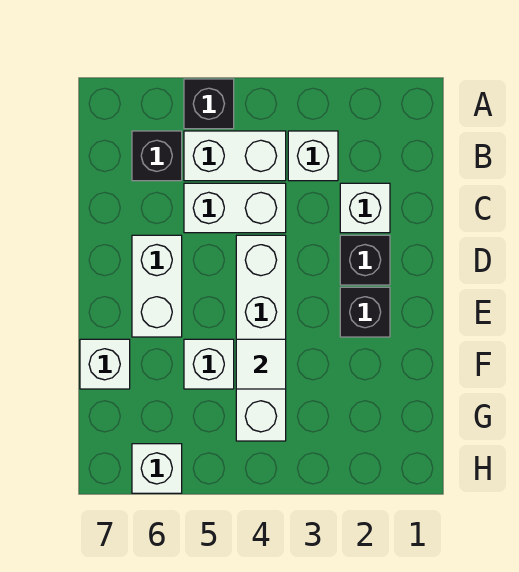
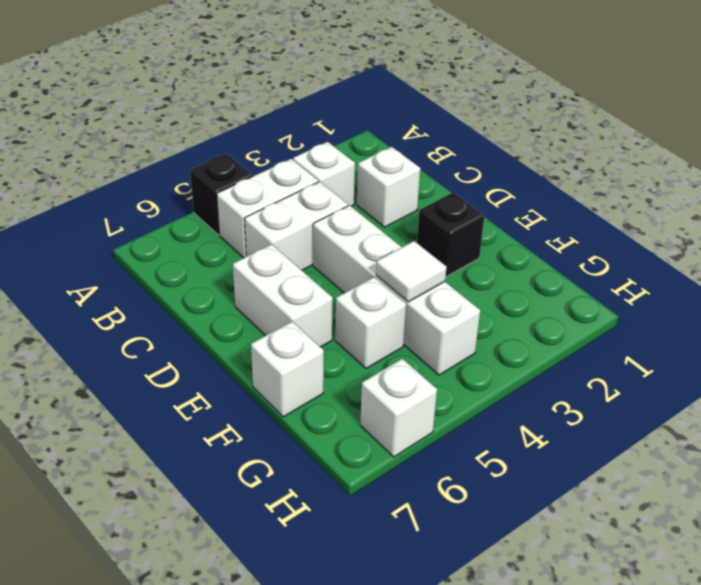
black brick B6 level 1 -> none
black brick D2 level 1 -> none

